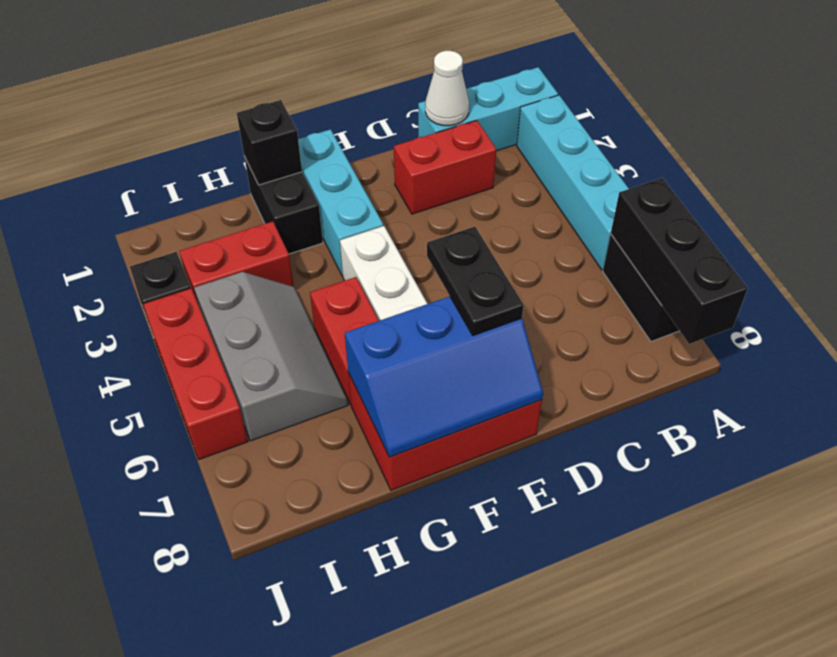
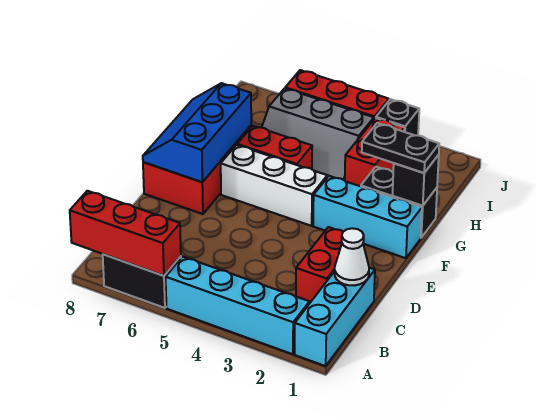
black brick A6:A8 level 2 -> red brick A6:A8 level 2
black plate E6:E7 level 3 -> black plate G1:G2 level 3

